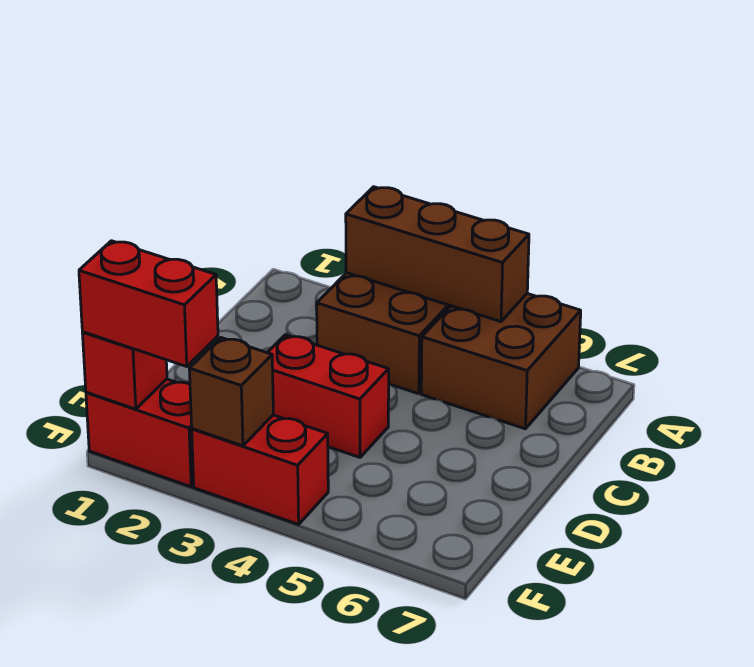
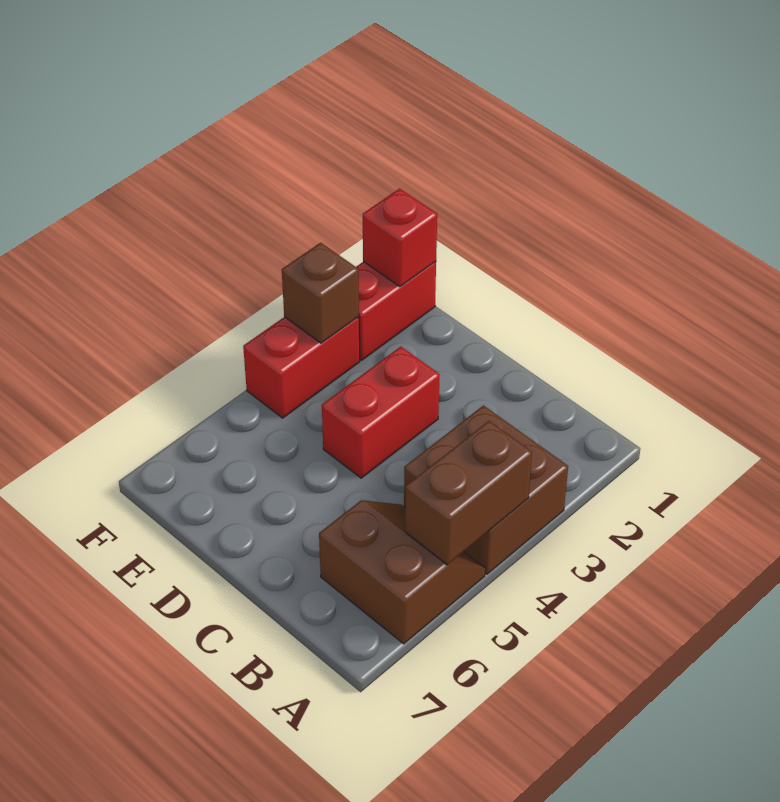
brown brick A3:A5 level 2 -> brown brick A4:A5 level 2
brown brick A5:B6 level 1 -> brown slope A5:B6 level 1 top 6
red brick F1:F2 level 3 -> none

